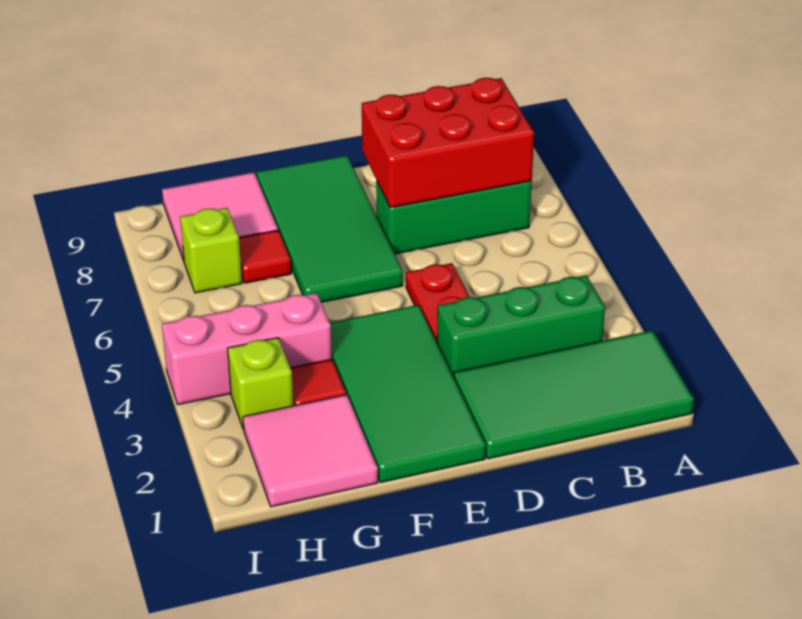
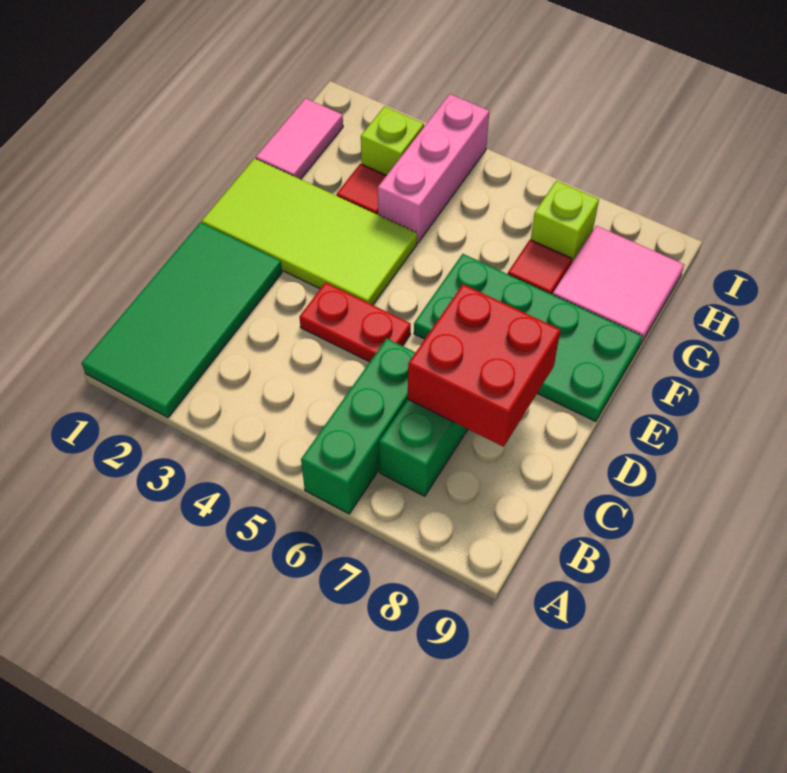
green brick B3:D3 level 1 -> green brick A6:C6 level 1
red brick B7:D8 level 2 -> red brick C7:D8 level 2
green tile E1:F4 level 1 -> lime tile E1:F4 level 1
green tile E6:F9 level 1 -> green plate E6:F9 level 1
pink tile G1:H2 level 1 -> pink tile G1:H1 level 1

